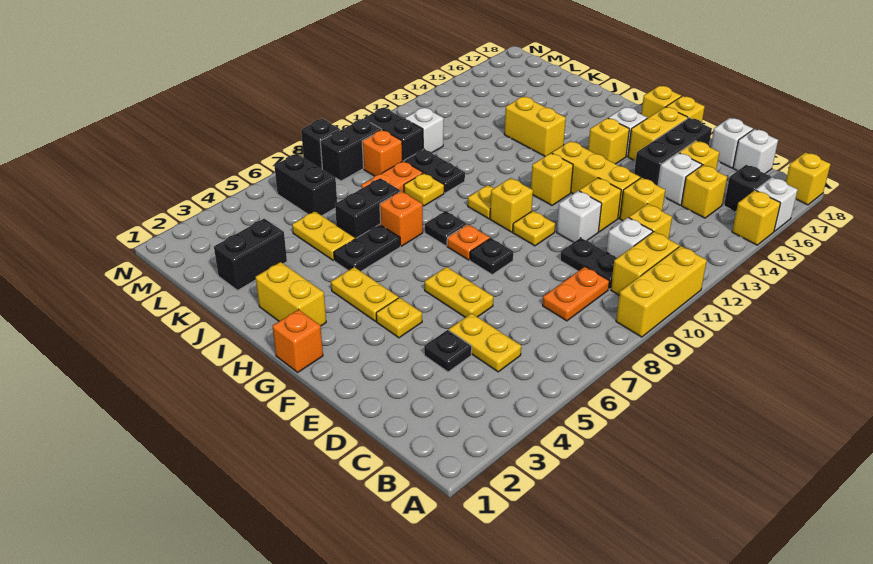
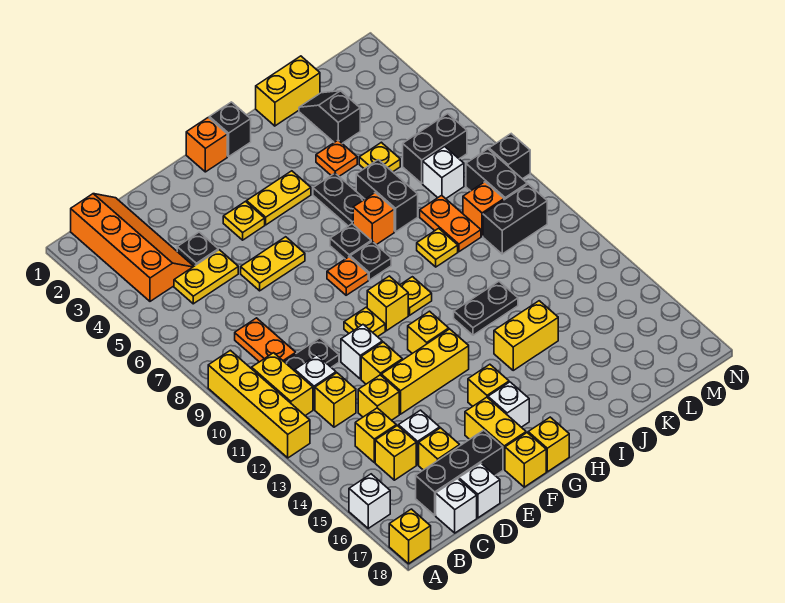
yellow brick A9:A11 level 1 -> yellow brick A9:A12 level 1
yellow brick A15 level 1 -> yellow brick C14 level 1
none -> orange slope B1:C4 level 1 top B
black brick B16 level 1 -> black brick H1 level 1
black brick E15:E17 level 1 -> black brick C17:E17 level 1
black plate F8 level 1 -> black plate H7 level 1
yellow brick H2:I2 level 1 -> yellow brick J1:K1 level 1
none -> orange plate J4 level 1
yellow plate J5:K5 level 1 -> yellow plate K5 level 1
black plate J10:K10 level 1 -> black plate I12:J12 level 1
black brick K2:K3 level 1 -> black slope K2:K3 level 1 top 3
white brick L11 level 1 -> white brick L7 level 1

